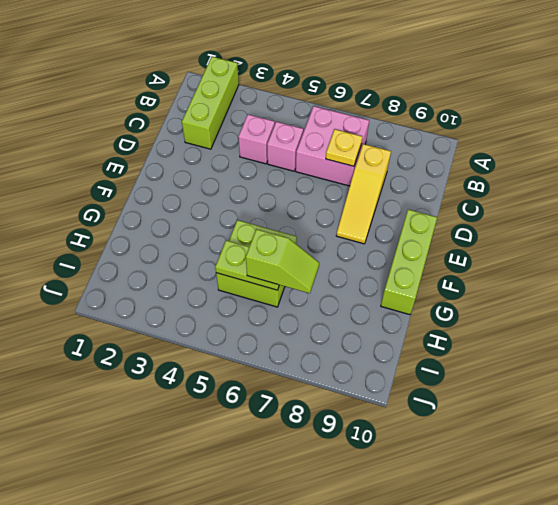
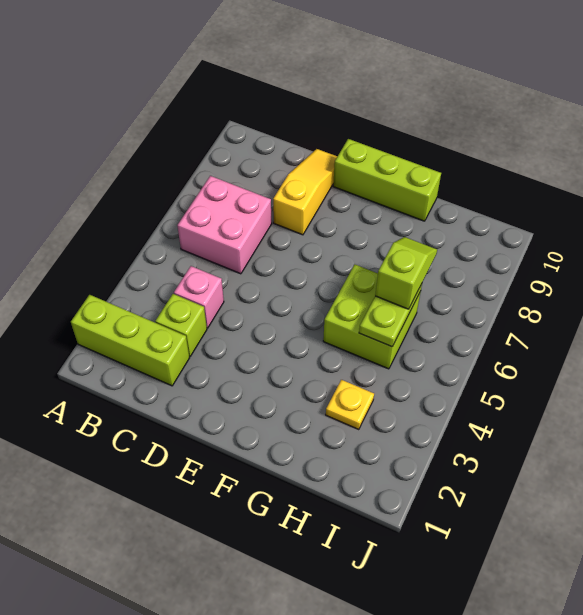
none -> lime brick C3 level 1
pink brick C5 level 1 -> none
yellow plate C7 level 2 -> yellow plate H3 level 1
yellow slope C8:E8 level 1 top C -> yellow slope D8:D10 level 1 top 8

